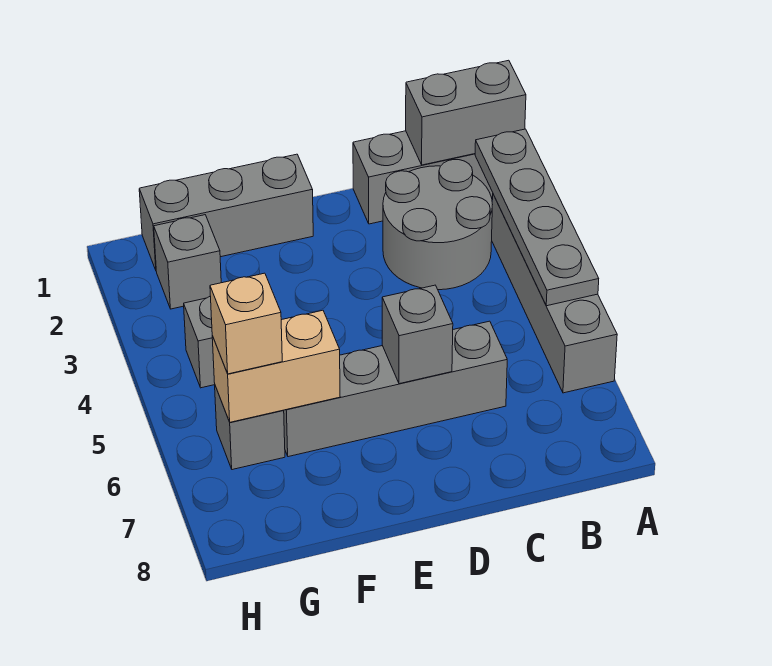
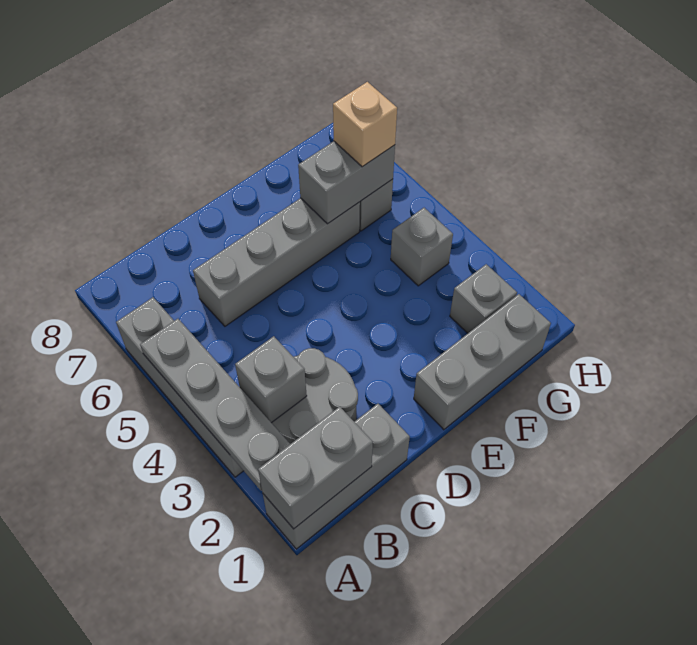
grey brick D6 level 2 -> grey brick B3 level 2
tan brick F6:G6 level 2 -> grey brick F6:G6 level 2

